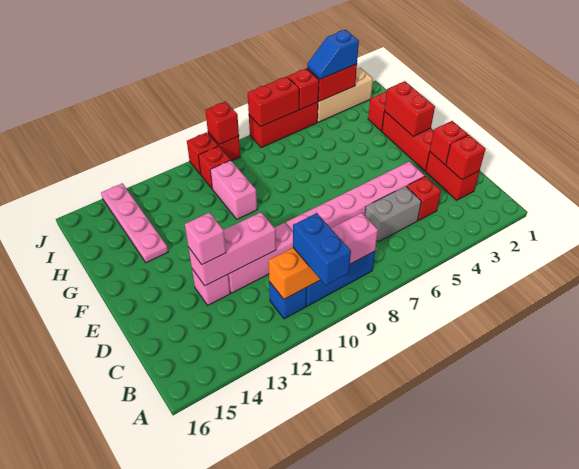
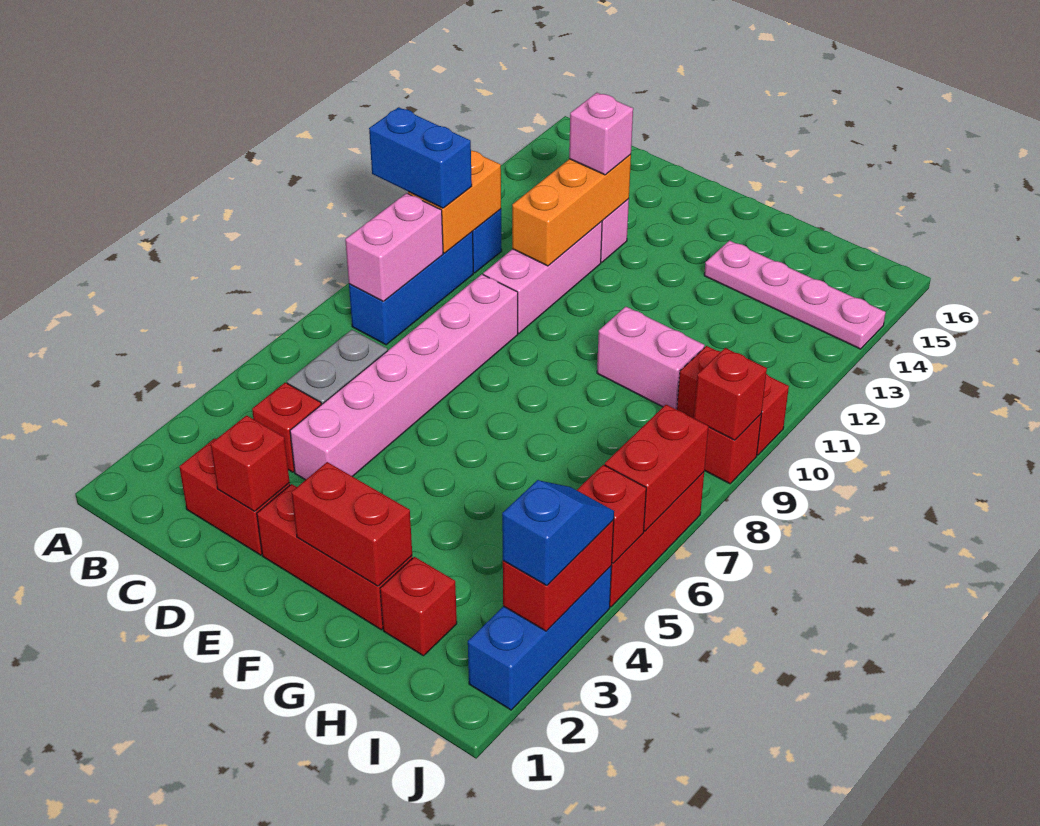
red brick C2 level 2 -> none
pink brick D11:D13 level 2 -> orange brick D11:D13 level 2
tan brick J2:J4 level 1 -> blue brick J2:J4 level 1

